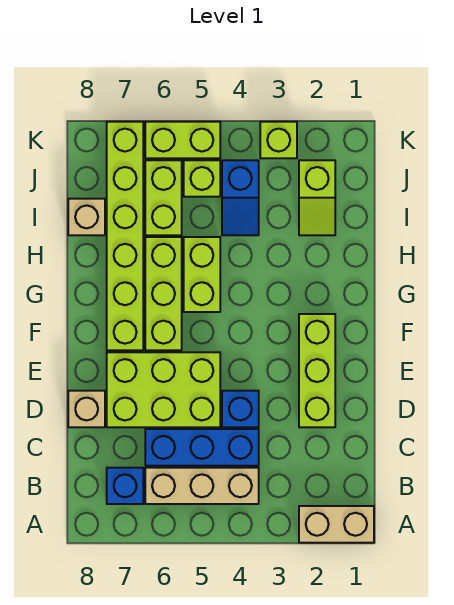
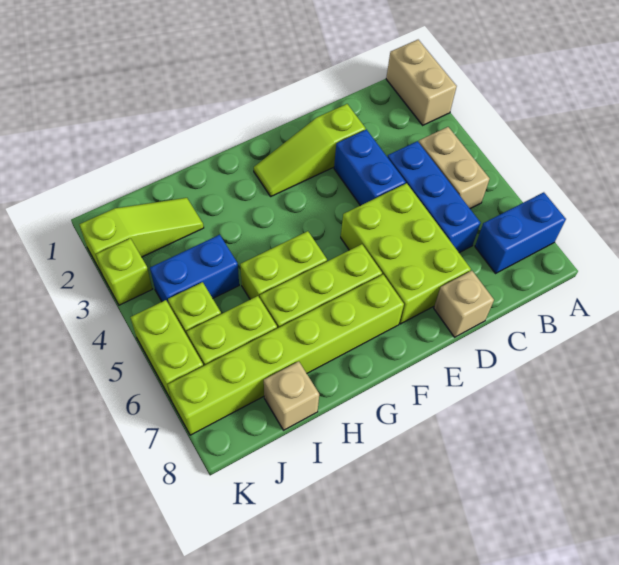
tan brick B4:B6 level 1 -> tan brick B4:B5 level 1
blue brick B7 level 1 -> blue brick A7:B7 level 1
lime brick D2:F2 level 1 -> lime slope D2:F2 level 1 top D
blue brick D4 level 1 -> blue brick D3:D4 level 1
lime slope I2:J2 level 1 top J -> lime slope I2:K2 level 1 top K
blue slope I4:J4 level 1 top J -> blue brick I4:J4 level 1

